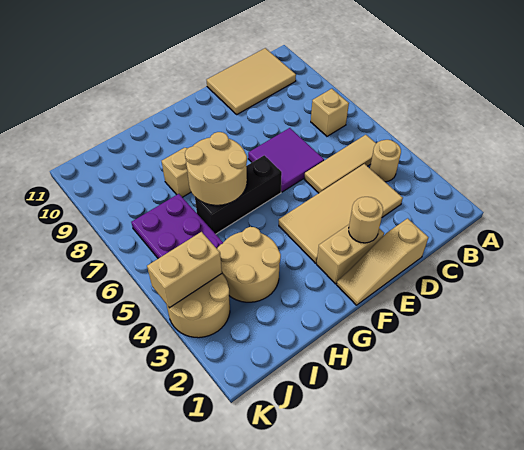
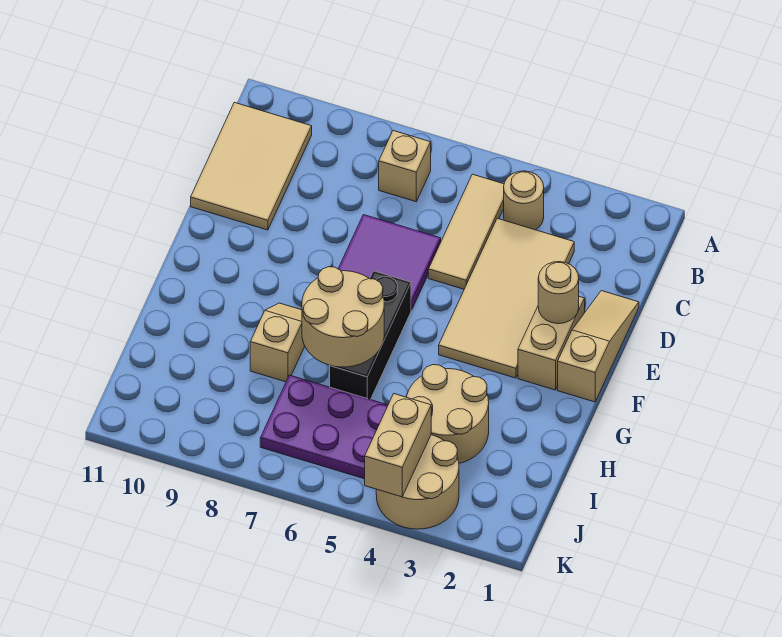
tan slope D1:F1 level 1 top D -> tan slope D1:F1 level 1 top F

